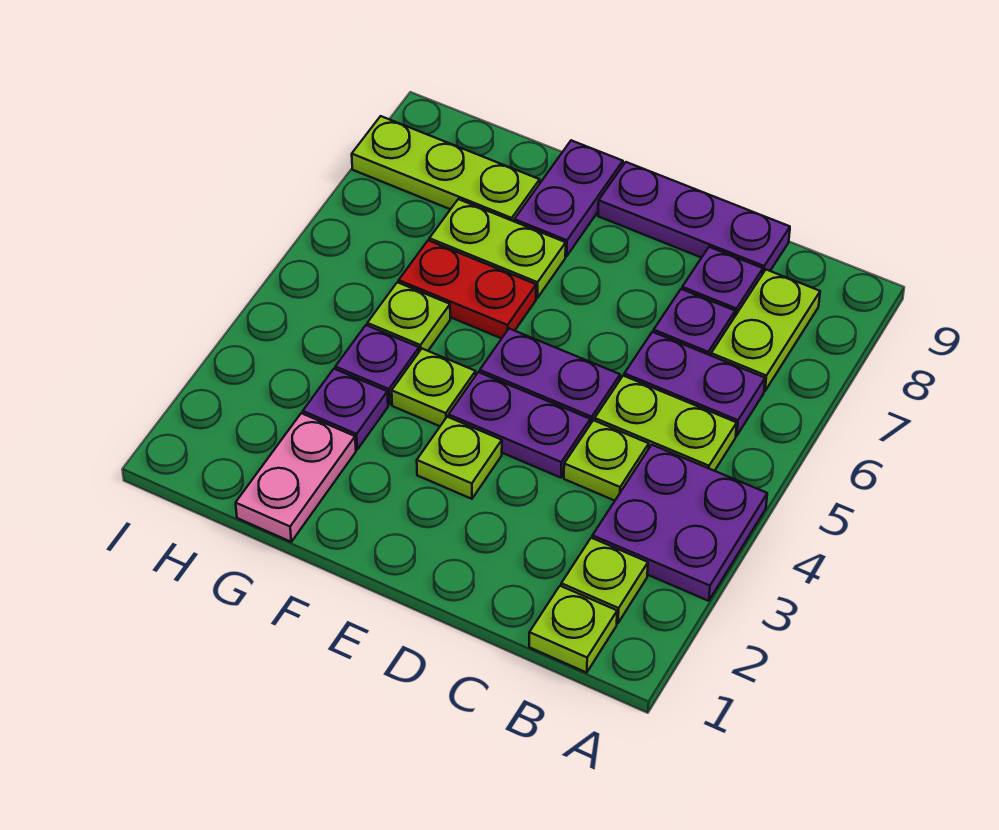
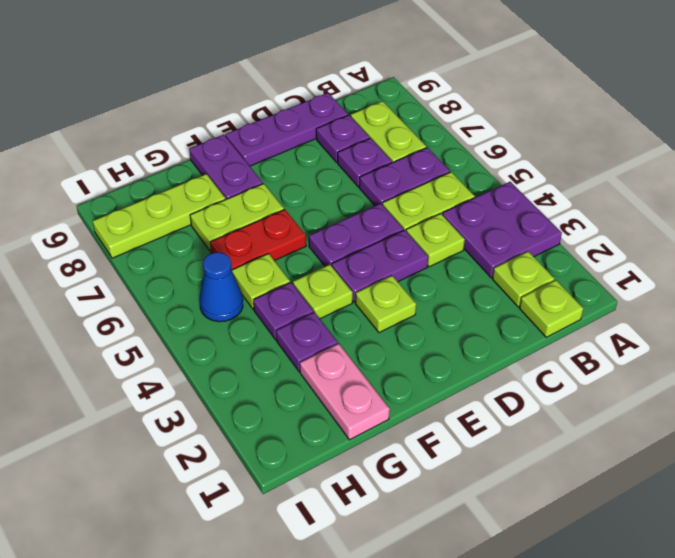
none -> blue cone H5 level 1

